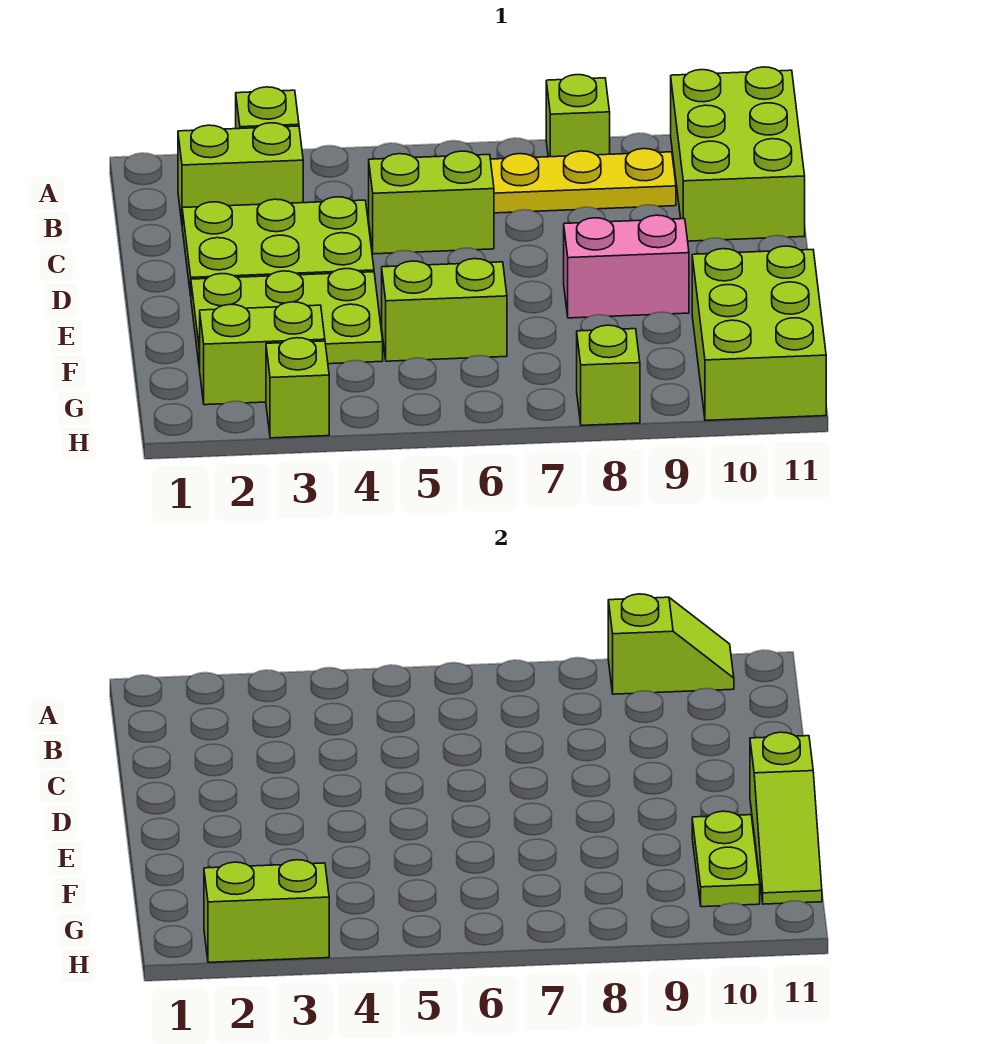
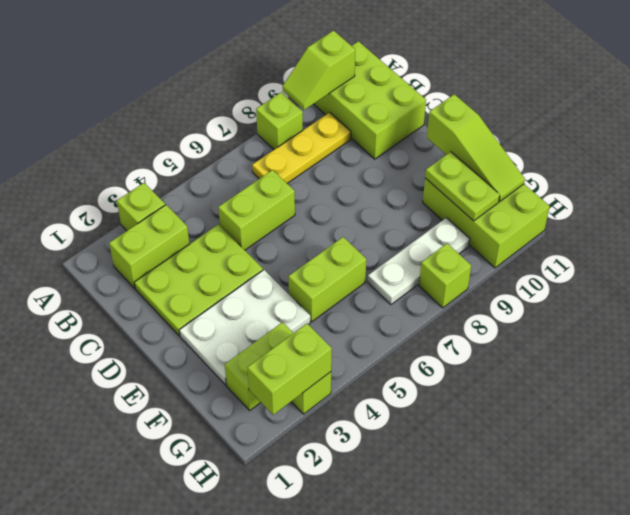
lime slope A9:A10 level 2 top 9 -> lime slope A9:A10 level 2 top 10
lime plate E2:F4 level 1 -> white plate E2:F4 level 1
pink brick E8:E9 level 1 -> none
none -> white plate G7:G9 level 1

